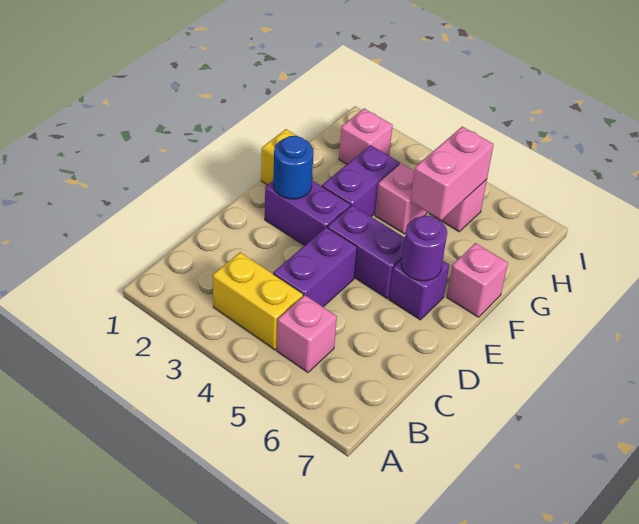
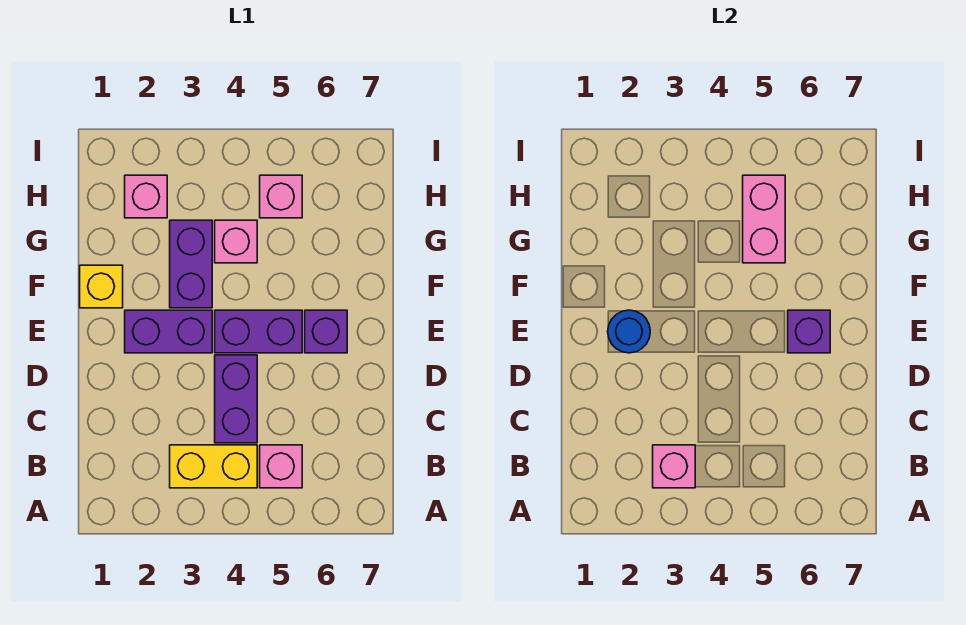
purple round brick E6 level 2 -> purple brick E6 level 2
pink brick F7 level 1 -> pink brick B3 level 2

